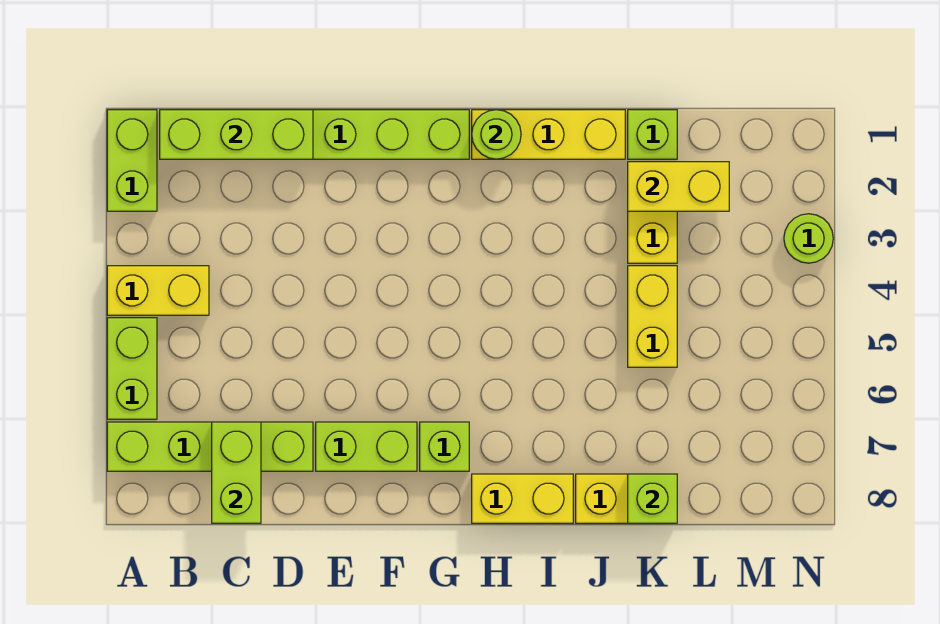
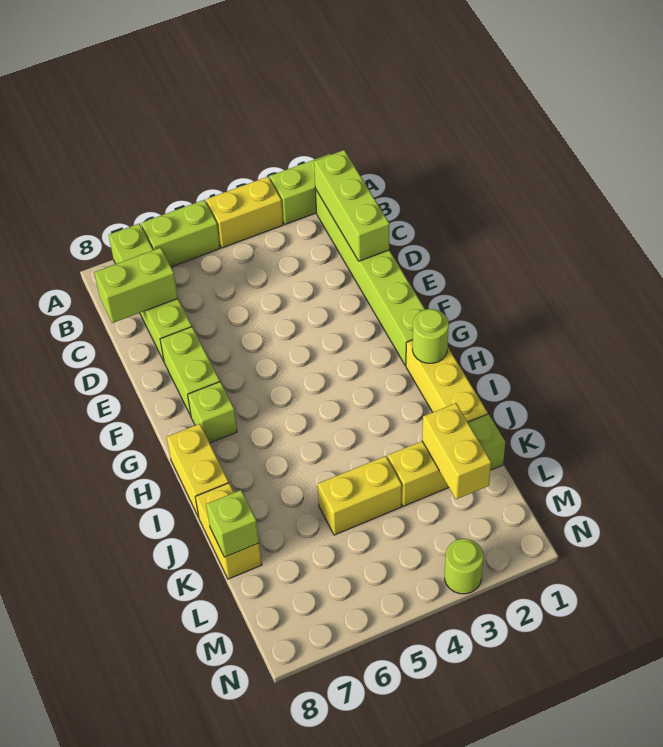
yellow brick A4:B4 level 1 -> yellow brick A3:A4 level 1

